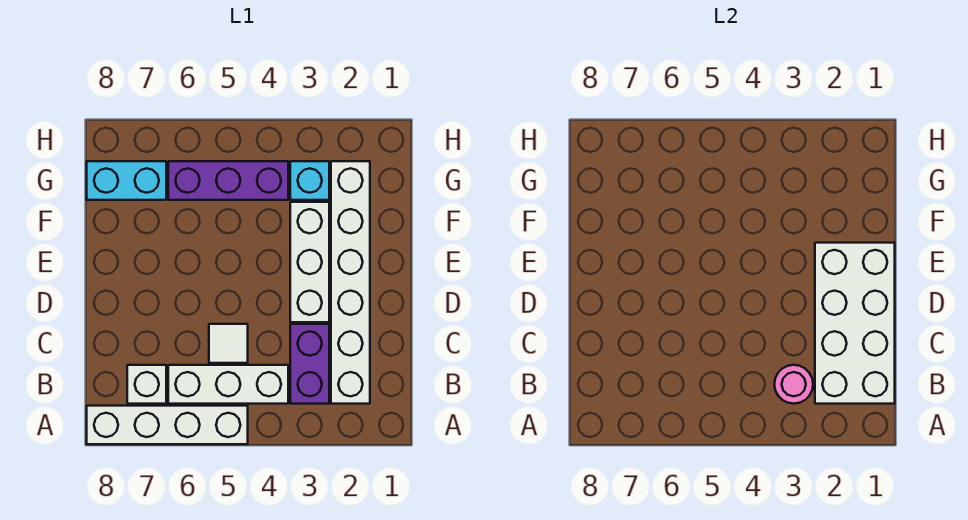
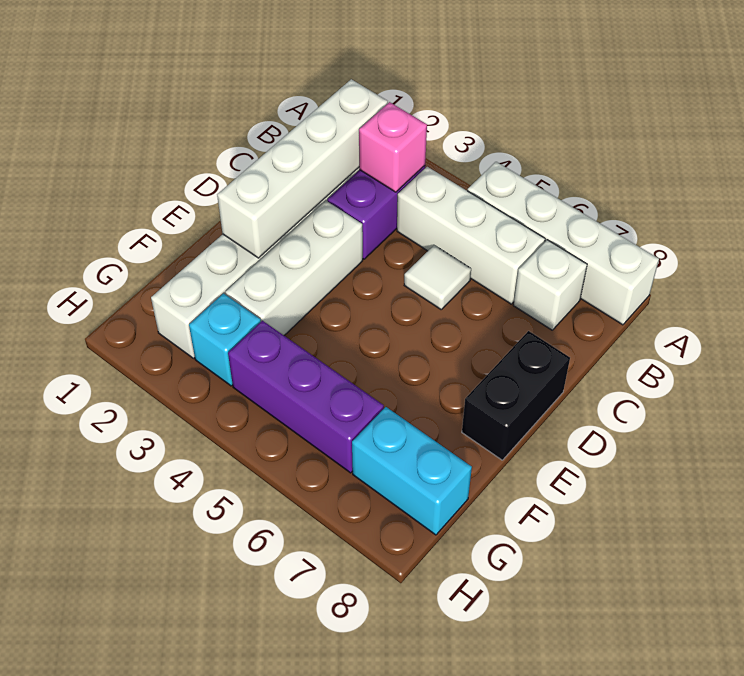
white brick B1:E2 level 2 -> white brick B2:E2 level 2
pink round brick B3 level 2 -> pink brick B3 level 2
none -> black brick D8:E8 level 1

